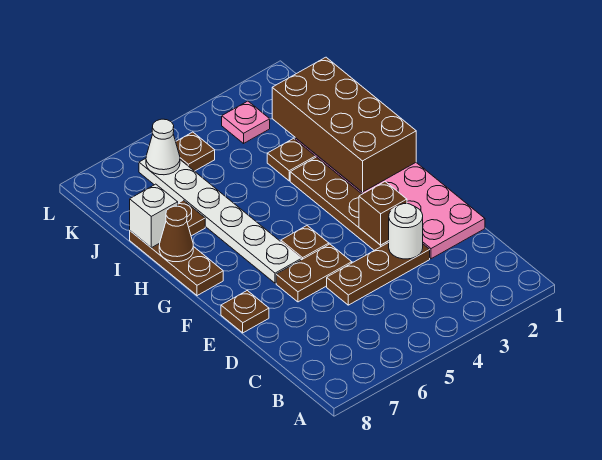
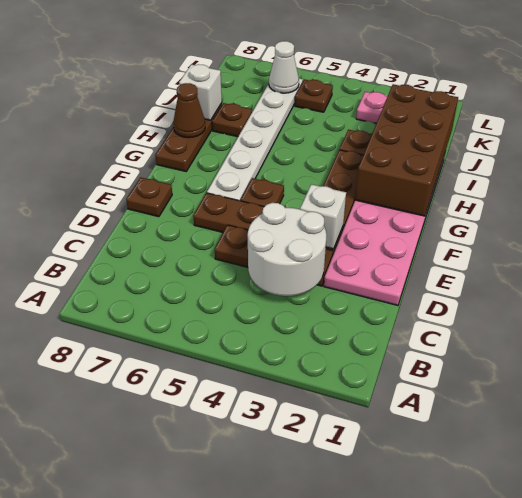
white round brick D3 level 2 -> white round brick C3:D4 level 2
brown brick E3 level 2 -> white brick E3 level 2

